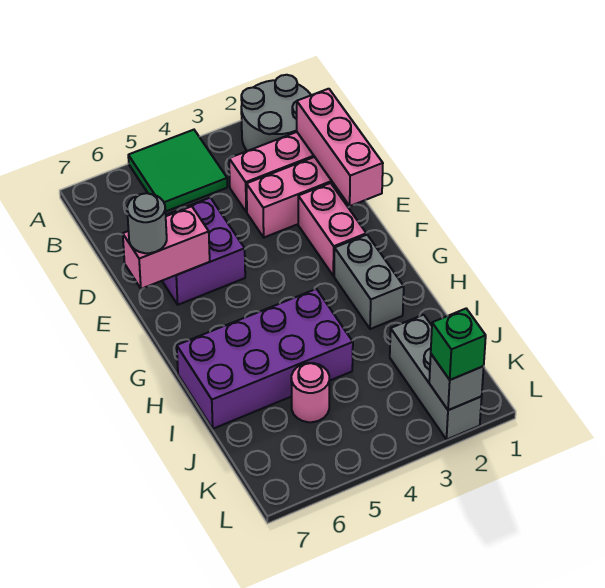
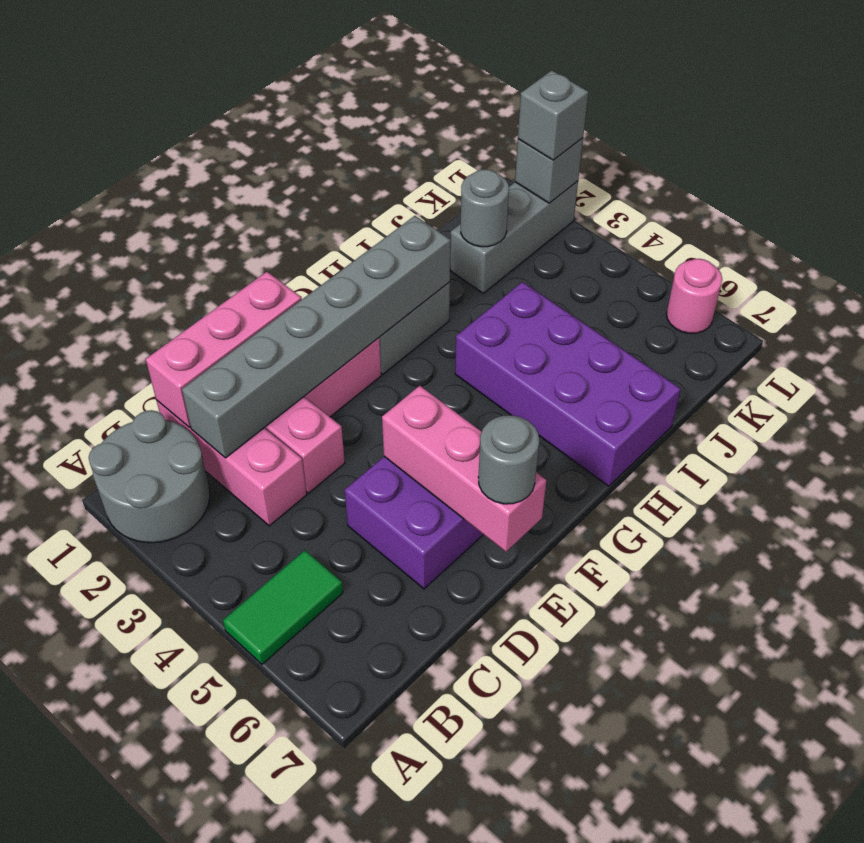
green tile A4:B5 level 1 -> green tile A5:B5 level 1
none -> grey brick C2:H2 level 2
pink brick E6:E7 level 2 -> pink brick E5:E7 level 2
none -> grey round brick J2 level 2
pink round brick J5 level 1 -> pink round brick L6 level 1
green brick L2 level 3 -> grey brick L2 level 3

